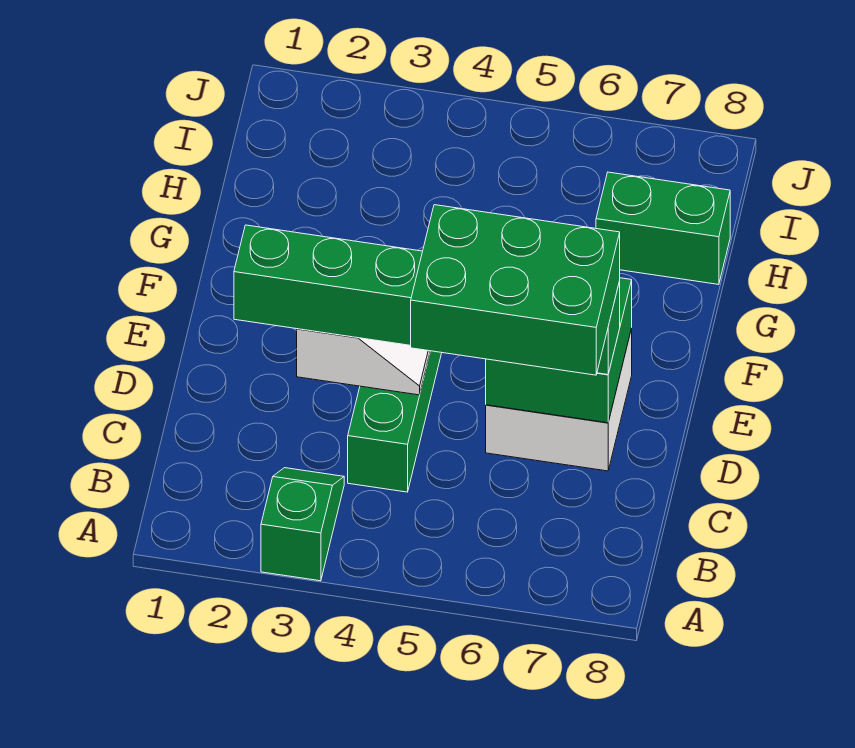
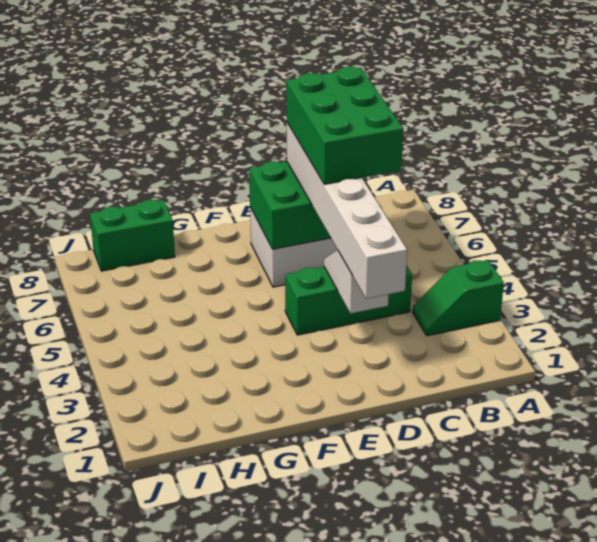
green brick D2:D7 level 3 -> white brick D2:D7 level 3
green brick H7:H8 level 1 -> green brick H8:I8 level 1

